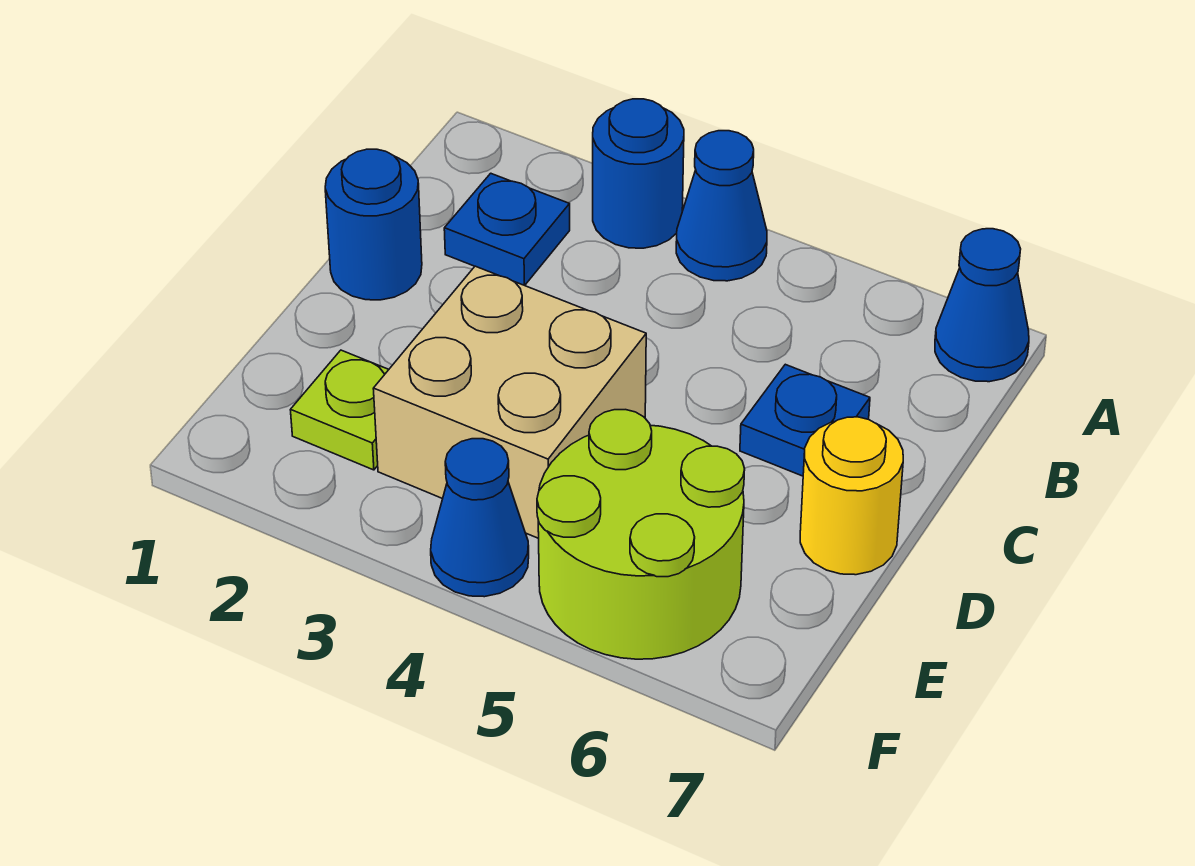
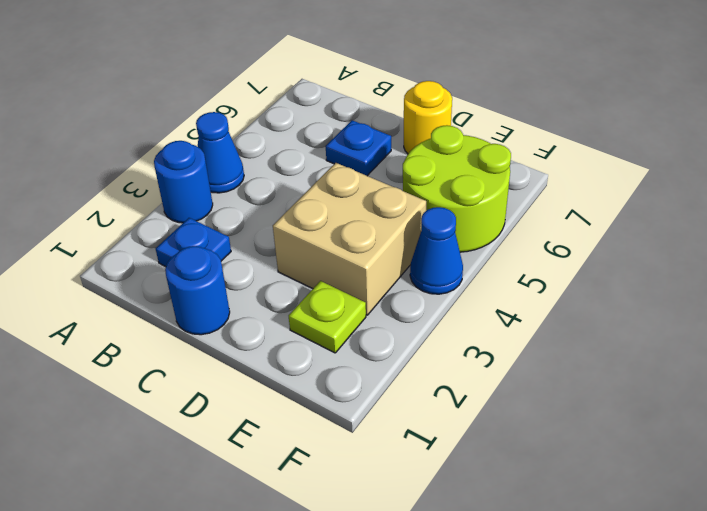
blue cone A7 level 1 -> none

